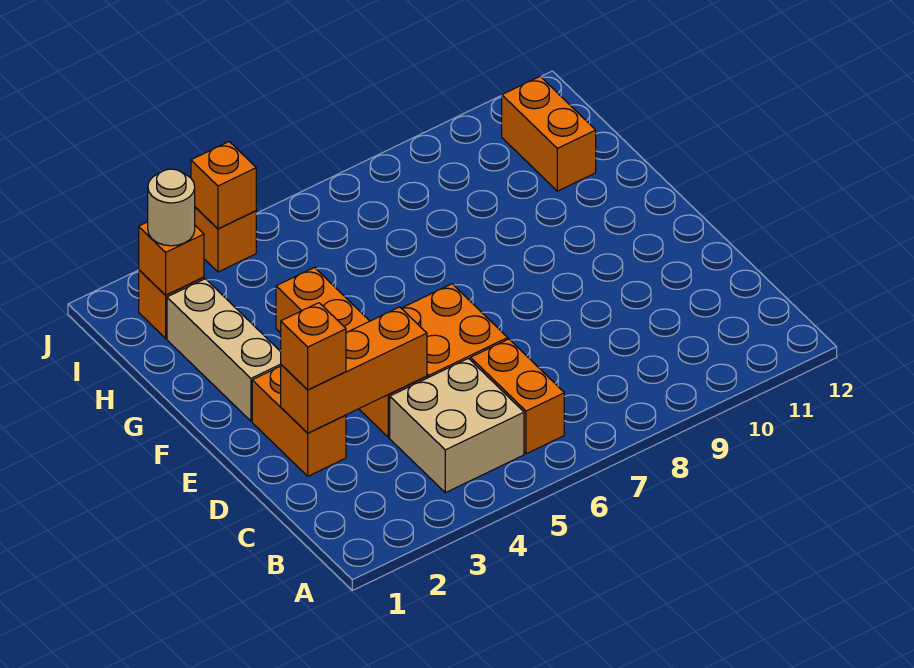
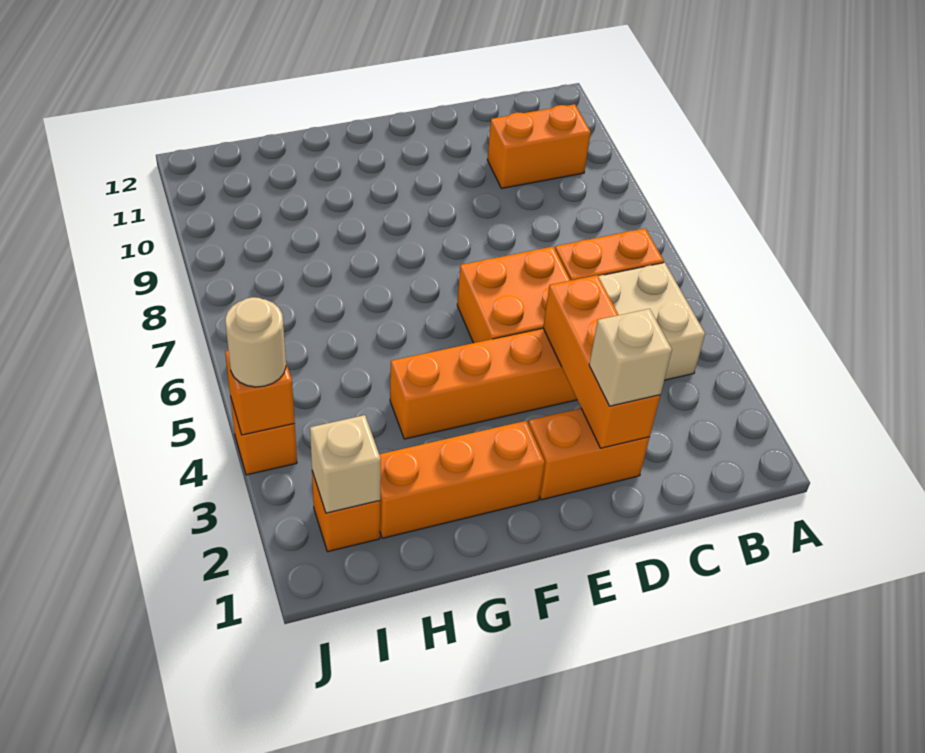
orange brick D2 level 3 -> tan brick D2 level 3
tan brick F2:H2 level 1 -> orange brick F2:H2 level 1
orange brick H11:I11 level 1 -> orange brick B10:C10 level 1
orange brick I2 level 2 -> tan brick I2 level 2
tan round brick I2 level 3 -> tan round brick J4 level 3

